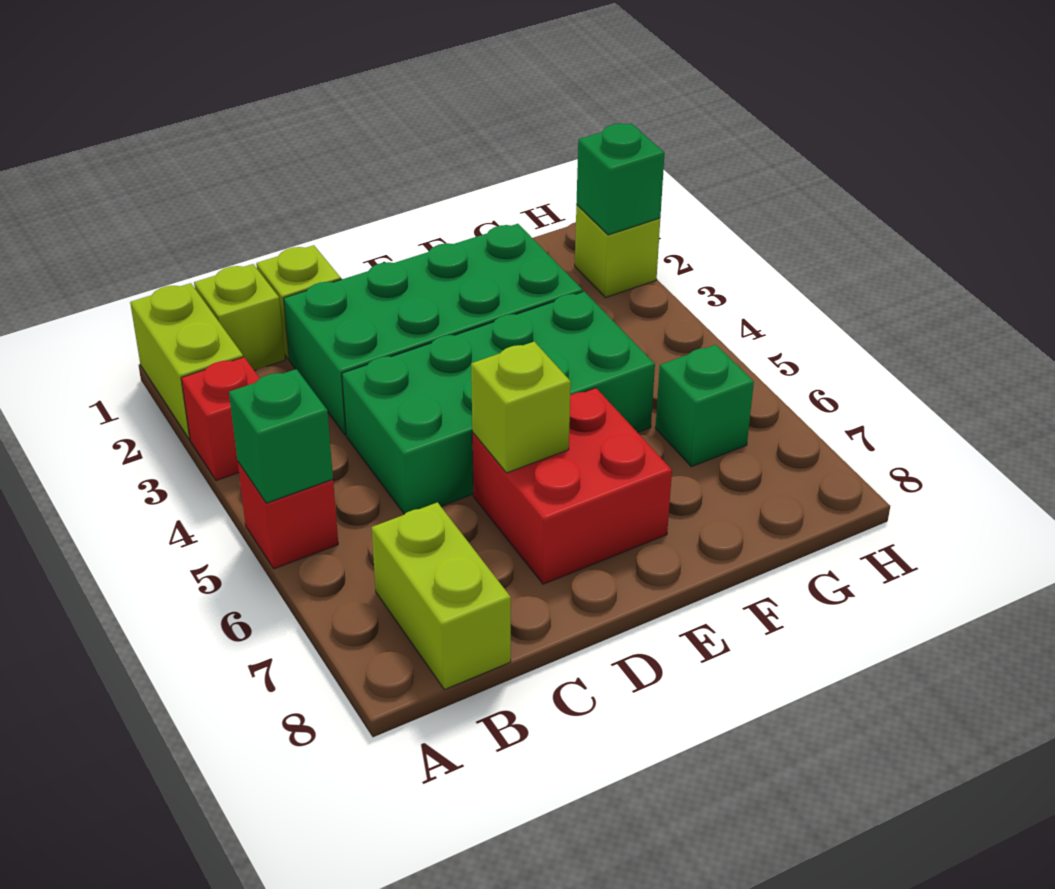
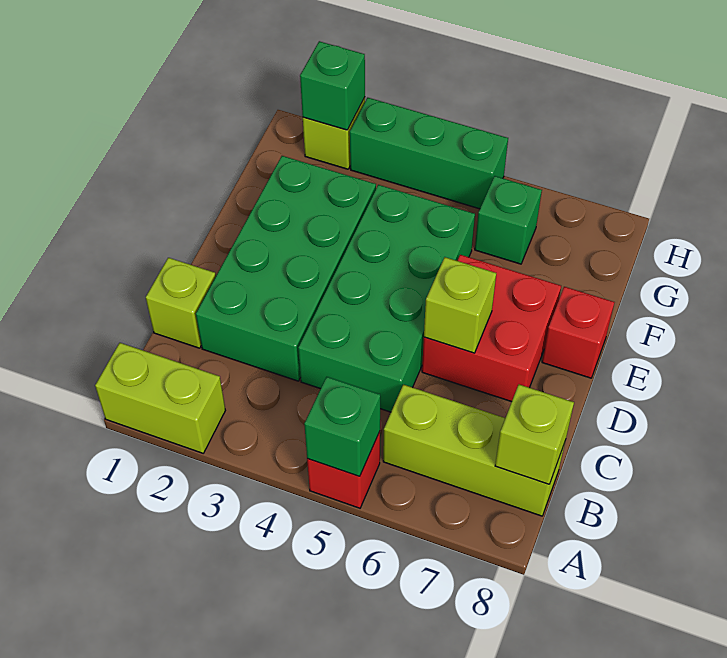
red brick A3 level 1 -> red brick E8 level 1
lime brick B1 level 1 -> lime brick B8 level 2
lime brick B7:B8 level 1 -> lime brick B6:B8 level 1
none -> green brick H3:H5 level 1

